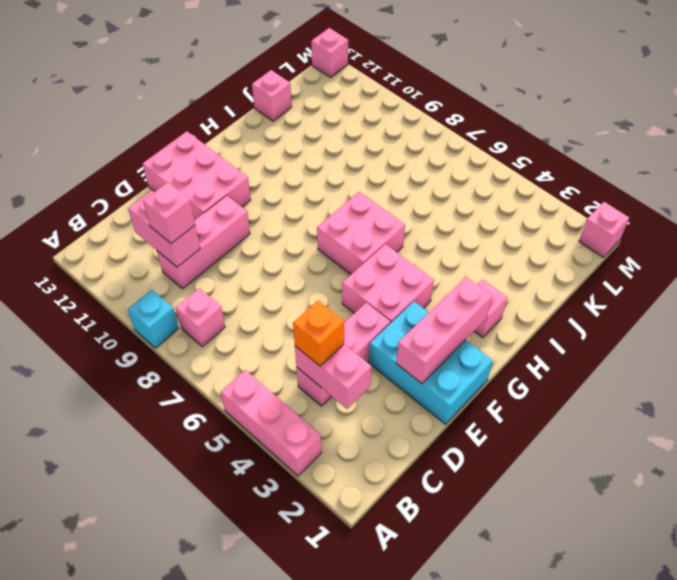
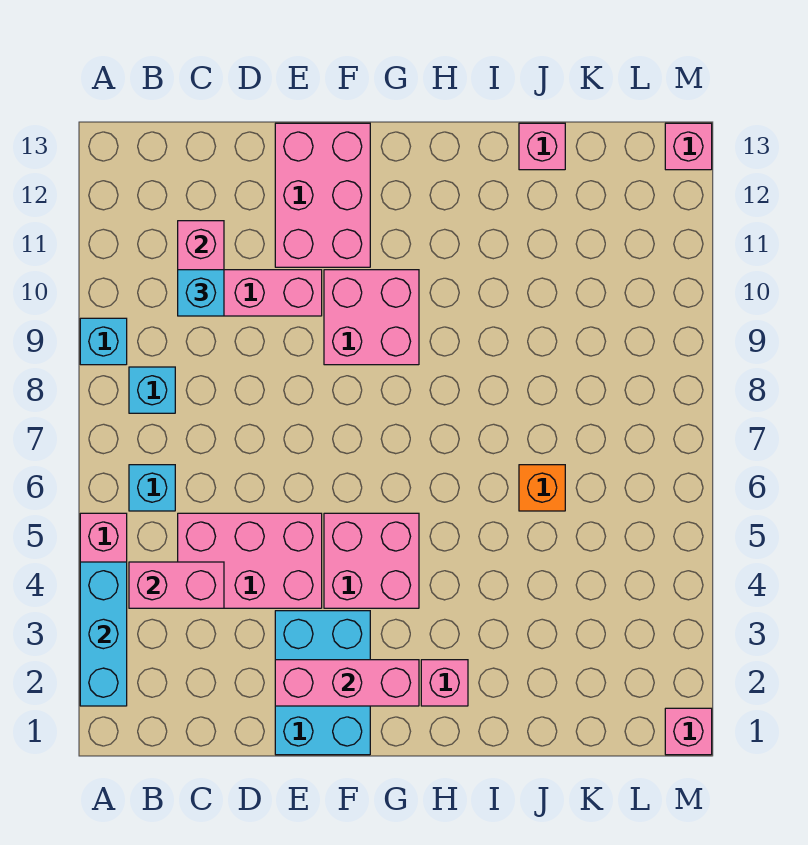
none -> cyan brick A2:A4 level 2
none -> cyan brick B6 level 1
pink brick B8 level 1 -> cyan brick B8 level 1
pink brick C3:C4 level 2 -> pink brick B4:C4 level 2
pink brick C4:E4 level 1 -> pink brick C4:E5 level 1
orange brick C4 level 3 -> orange brick J6 level 1
pink brick C10 level 3 -> cyan brick C10 level 3
pink brick G6:H7 level 1 -> pink brick F9:G10 level 1

